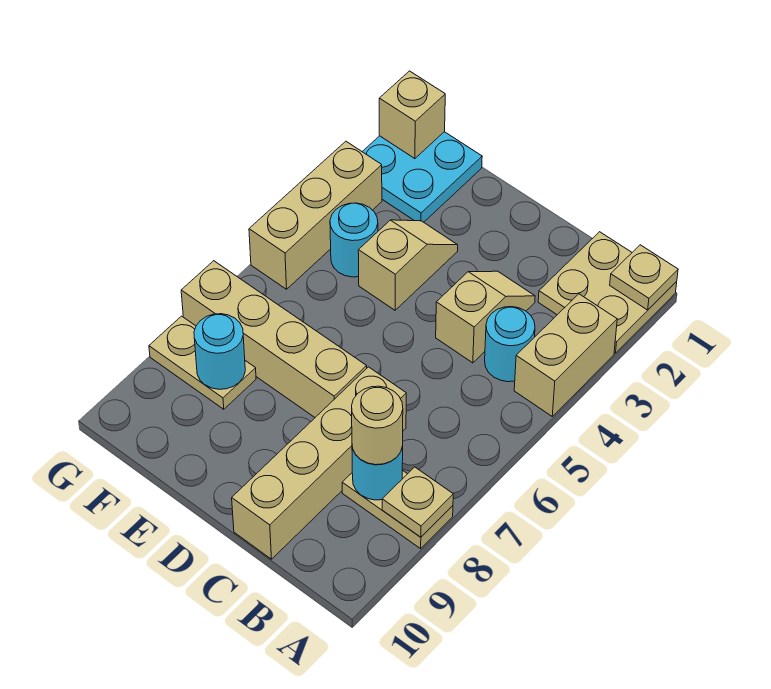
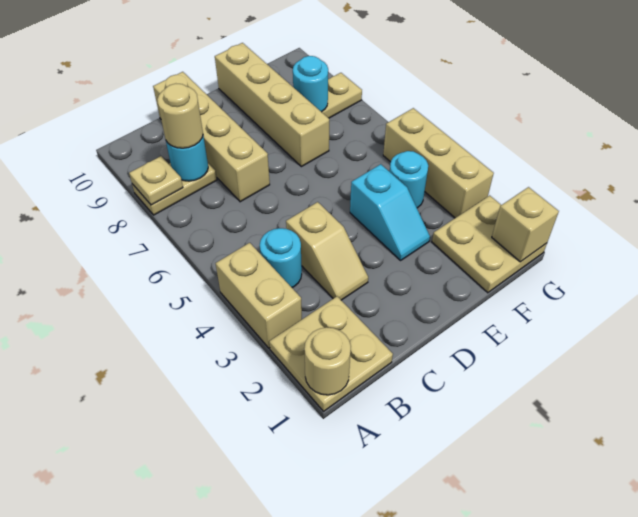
tan plate A1 level 2 -> tan round brick A1 level 2
tan brick D7:G7 level 1 -> tan brick E7:E10 level 1
tan slope E3:E4 level 1 top 4 -> cyan slope E3:E4 level 1 top 4
cyan plate F1:G2 level 1 -> tan plate F1:G2 level 1

